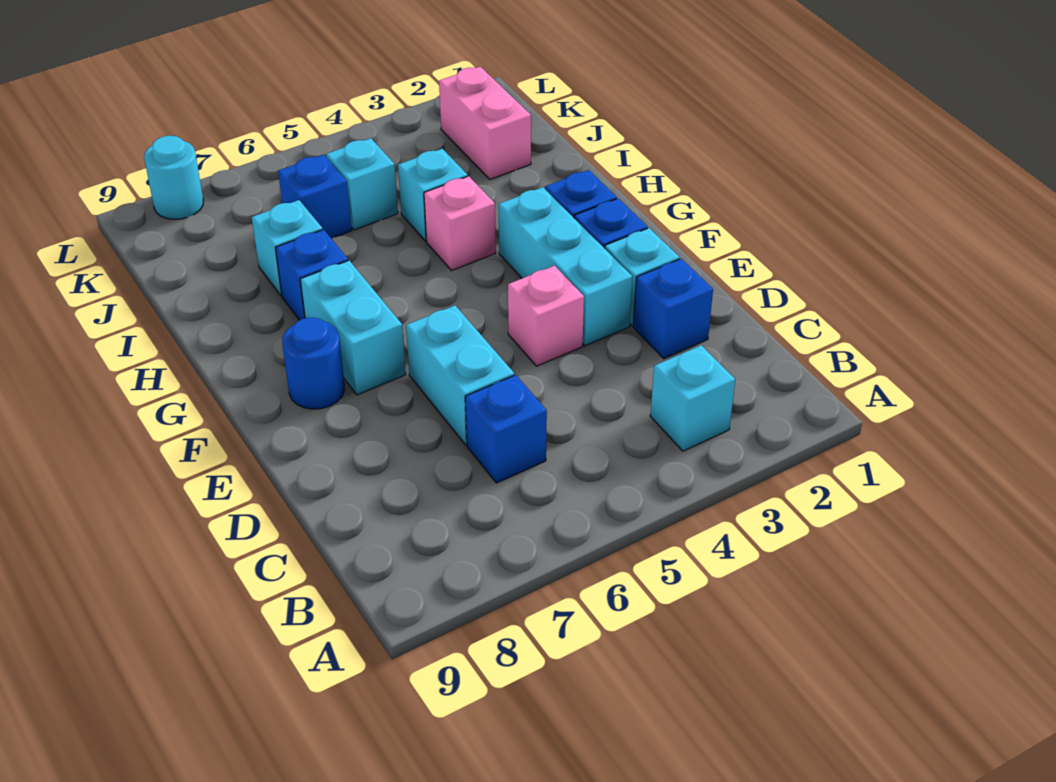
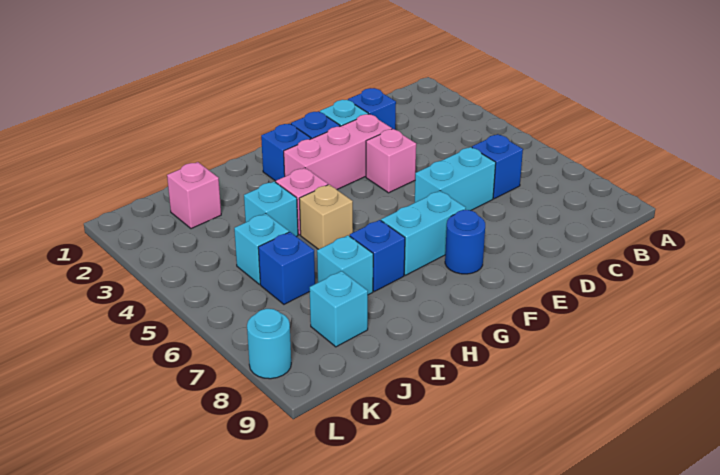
cyan brick B3 level 1 -> cyan brick J8 level 1
cyan brick E3:G3 level 1 -> pink brick E3:G3 level 1
none -> tan brick H5 level 1
pink brick J2:K2 level 1 -> pink brick J2 level 1

